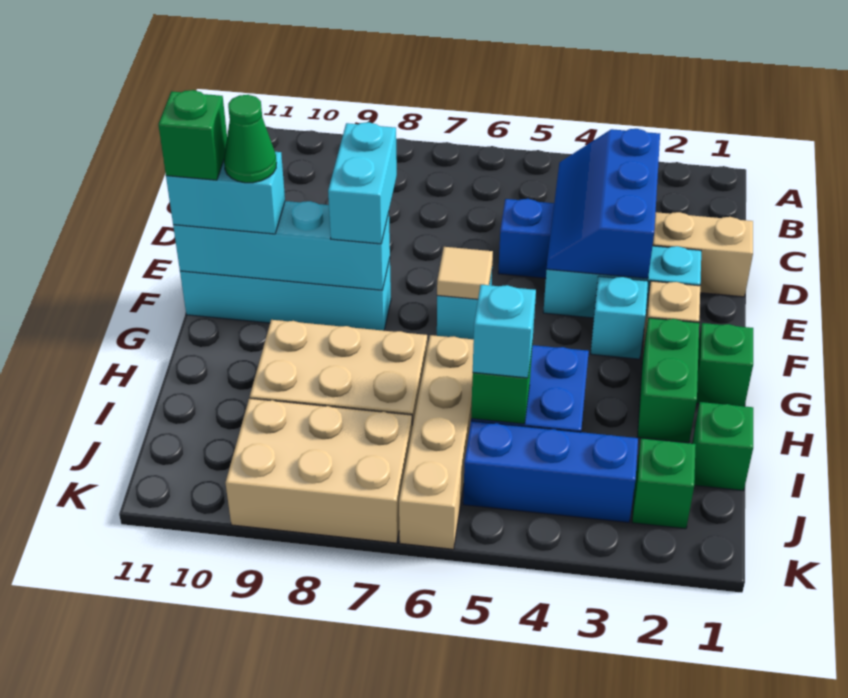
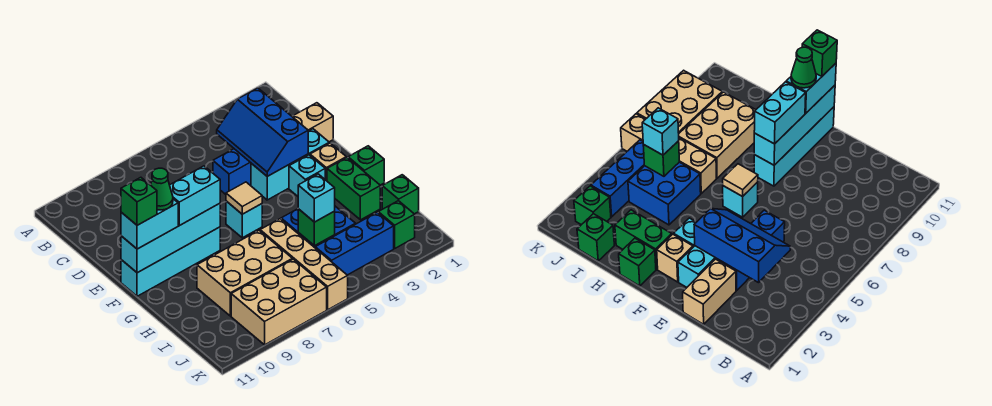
cyan brick E8:F8 level 3 -> cyan brick F8:F9 level 3

